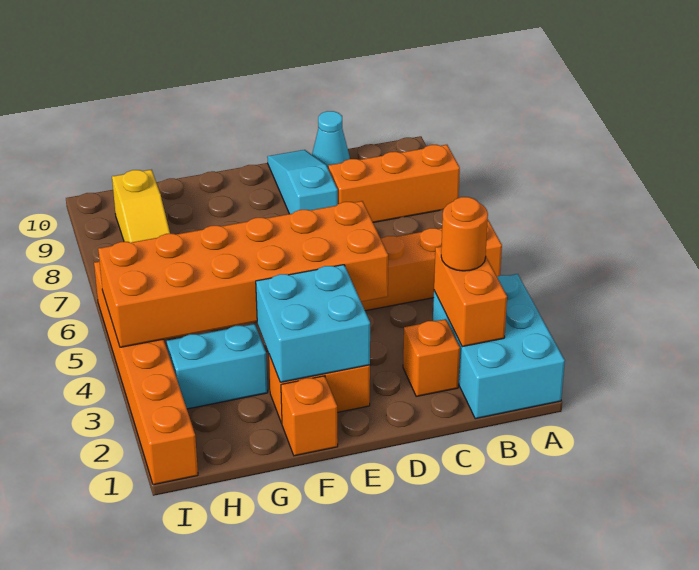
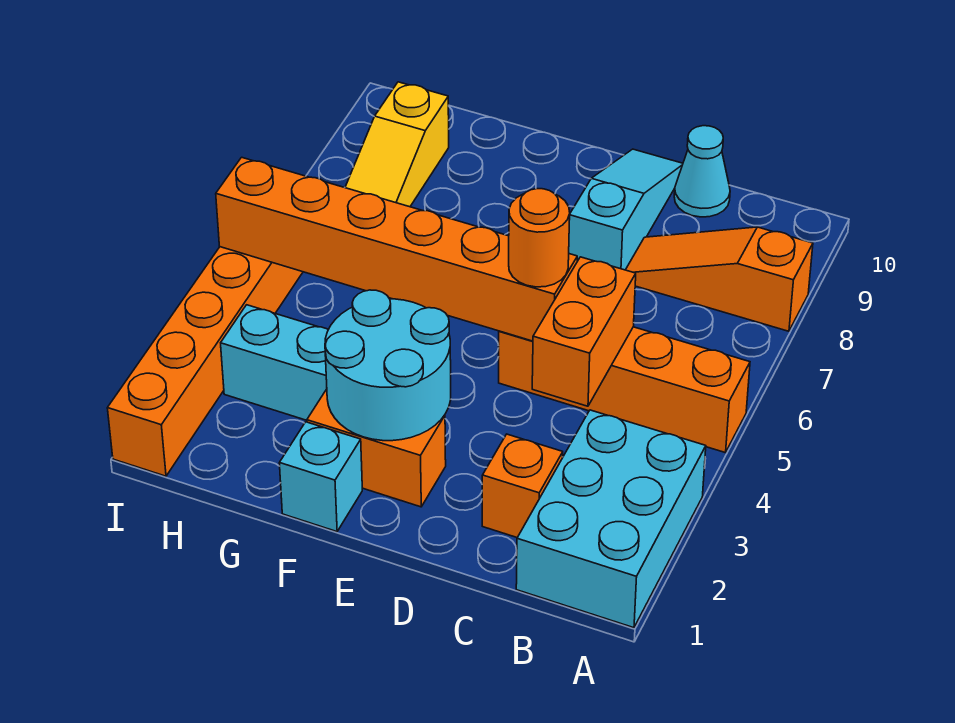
orange brick A8:C8 level 1 -> orange slope A8:C8 level 1 top A
orange brick B2:B3 level 2 -> orange brick C4:C5 level 2
orange round brick B3 level 3 -> orange round brick D5 level 3
orange brick D4:I5 level 2 -> orange brick D5:I5 level 2
cyan brick E2:F3 level 2 -> cyan round brick E2:F3 level 2
orange brick F1 level 1 -> cyan brick F1 level 1

